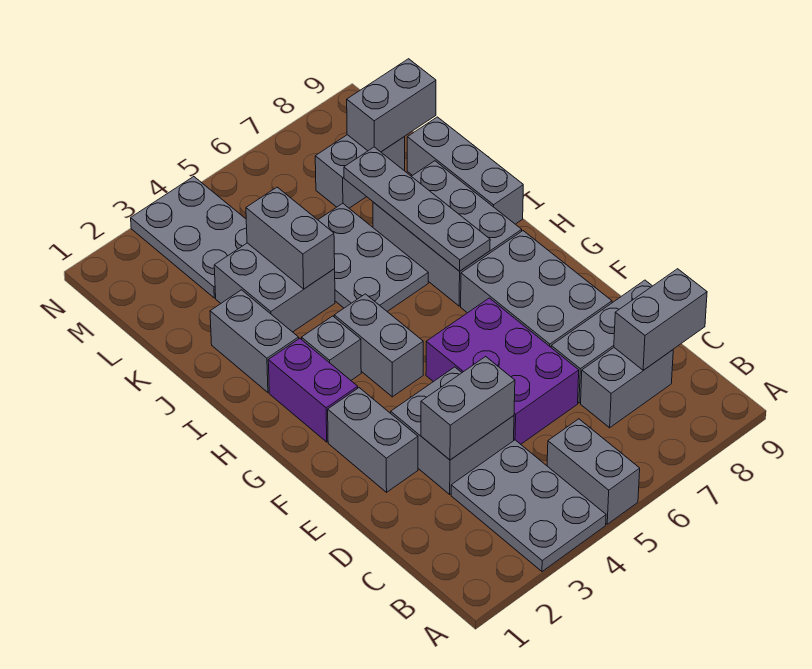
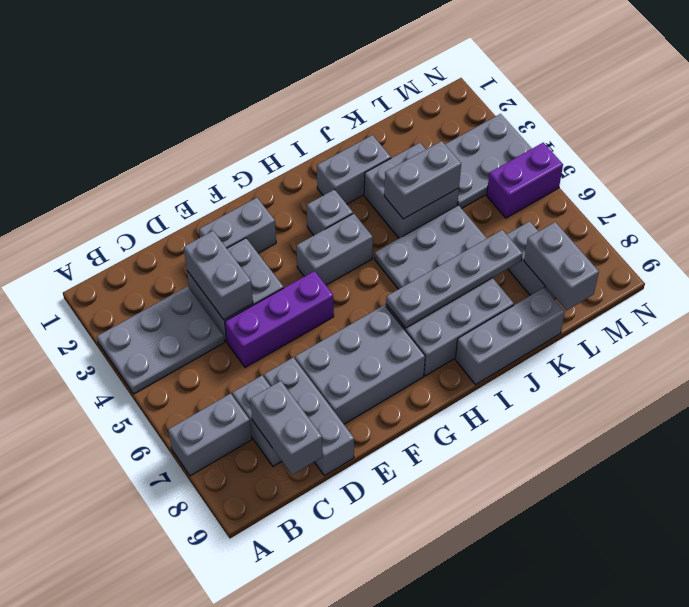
grey brick A5:B5 level 1 -> grey brick A7:B7 level 1
purple brick D5:F6 level 1 -> purple brick D5:F5 level 1
purple brick G2:H2 level 1 -> purple brick M5:N5 level 1

